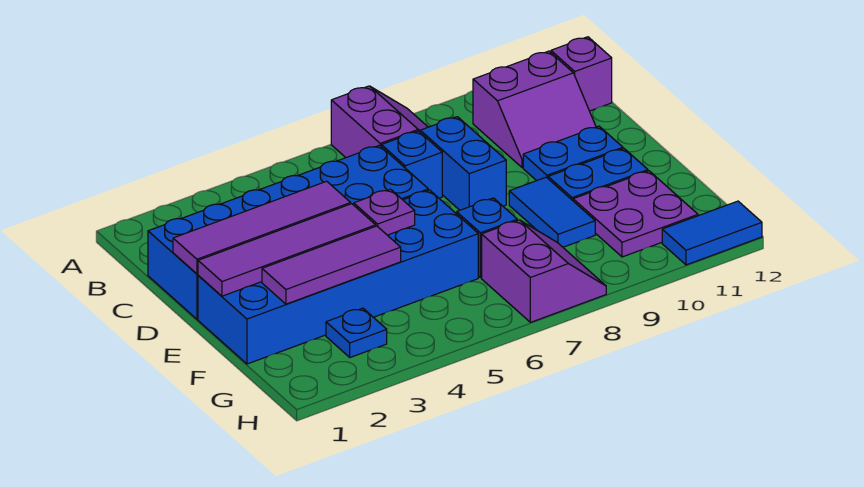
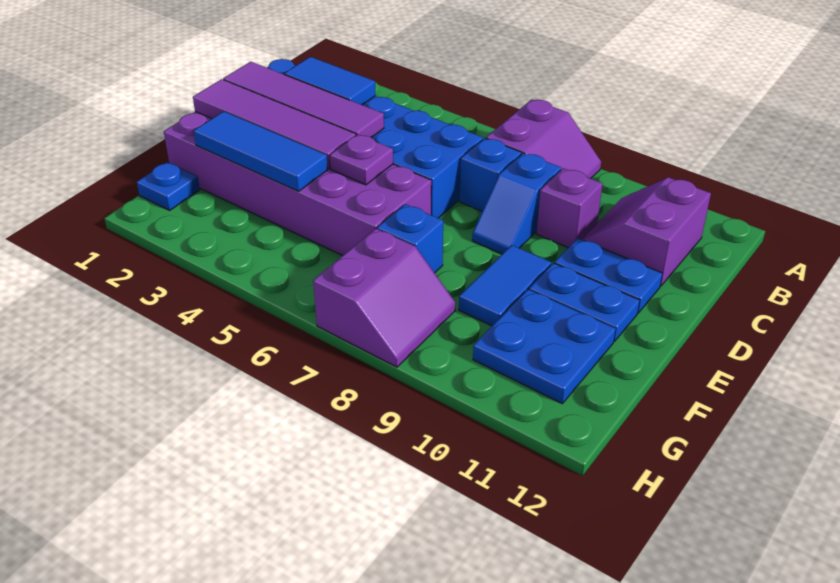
purple slope B10:C11 level 1 top B -> purple slope B10:C11 level 1 top 11
purple brick B12 level 1 -> purple brick C9 level 1
blue brick C8:D8 level 1 -> blue slope C8:D8 level 1 top C
blue brick E1:F6 level 1 -> purple brick E1:F6 level 1
purple tile F2:F4 level 2 -> blue tile F2:F4 level 2
purple plate F10:G11 level 1 -> blue plate F10:G11 level 1
blue plate G3 level 1 -> blue plate G1 level 1
blue tile H11:H12 level 1 -> blue tile C2:C3 level 2

